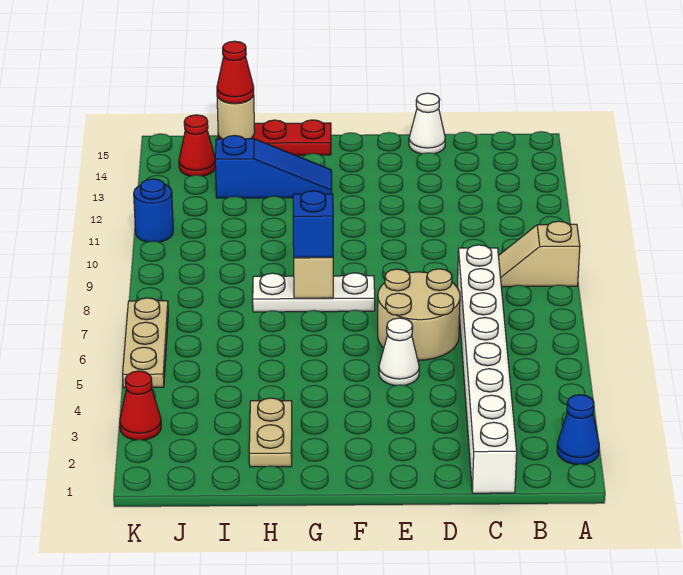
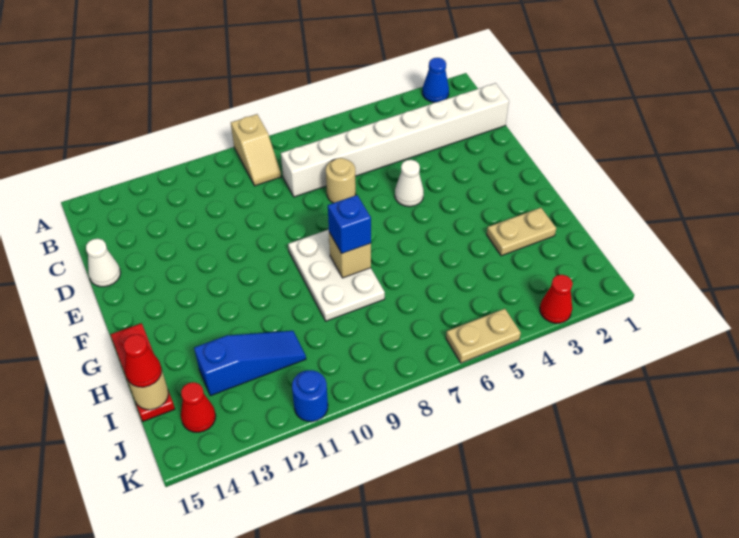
tan round brick D6:E7 level 1 -> tan round brick D7 level 1
white plate F8:H8 level 1 -> white plate F8:H9 level 1
blue slope G13:I13 level 1 top I -> blue slope I11:I13 level 1 top 13
tan plate K5:K7 level 1 -> tan plate K5:K6 level 1

